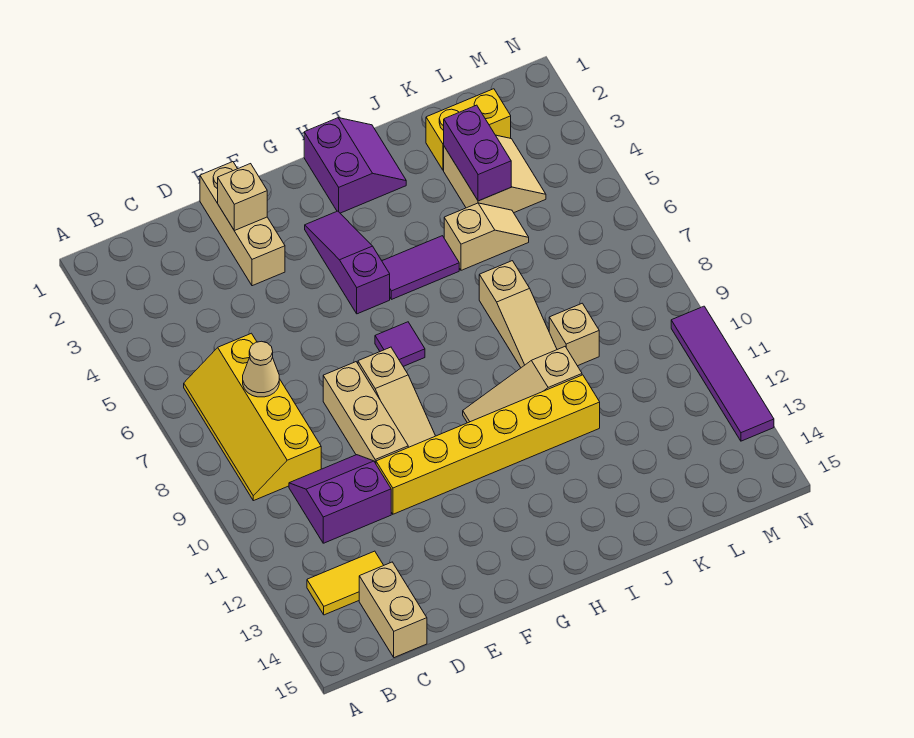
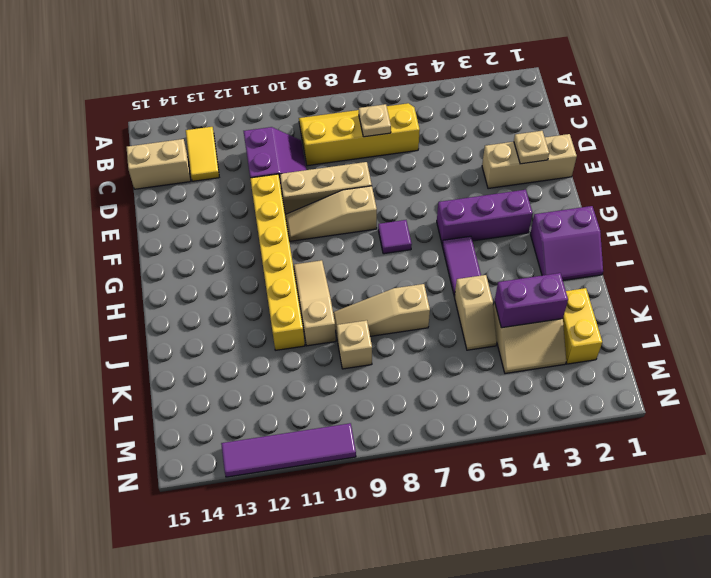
tan cone C7 level 2 -> tan plate C7 level 2
tan brick E2 level 2 -> tan plate E2 level 2
purple slope G3:G5 level 1 top 5 -> purple brick G3:G5 level 1

